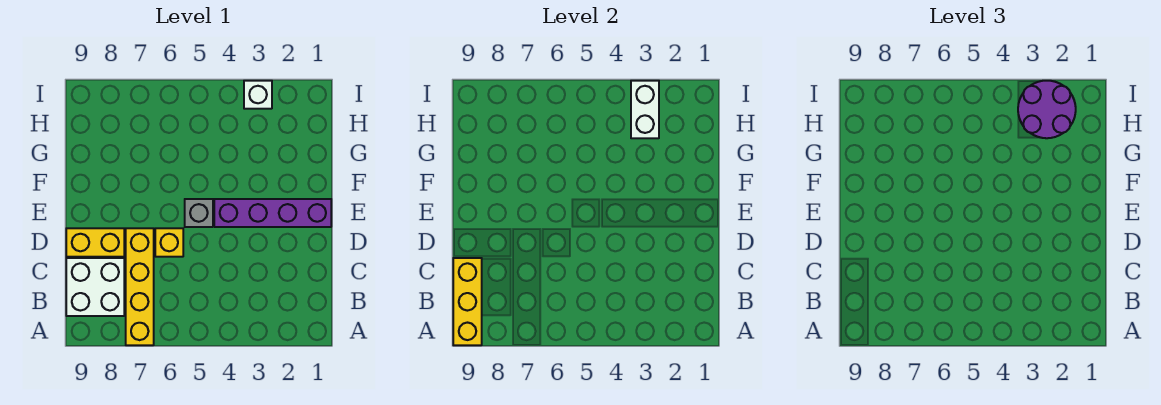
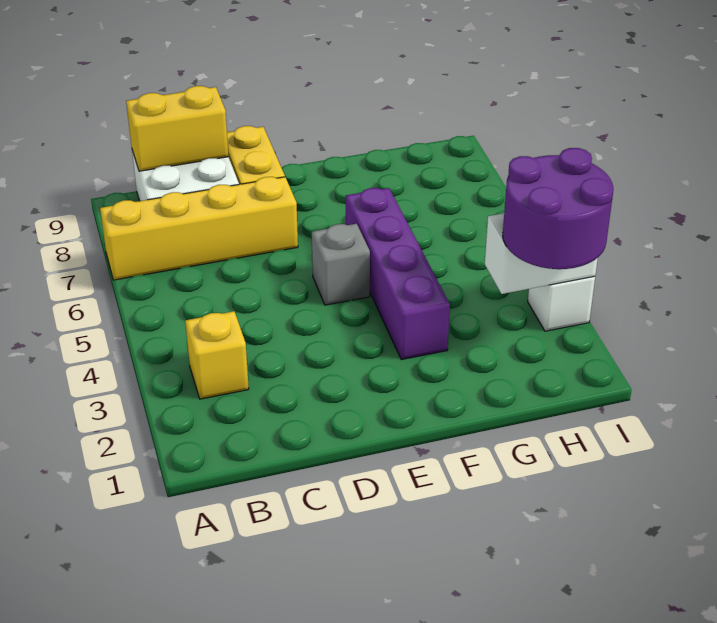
yellow brick A9:C9 level 2 -> yellow brick B9:C9 level 2
yellow brick D6 level 1 -> yellow brick B3 level 1
purple brick E1:E4 level 1 -> purple brick F3:F6 level 1

